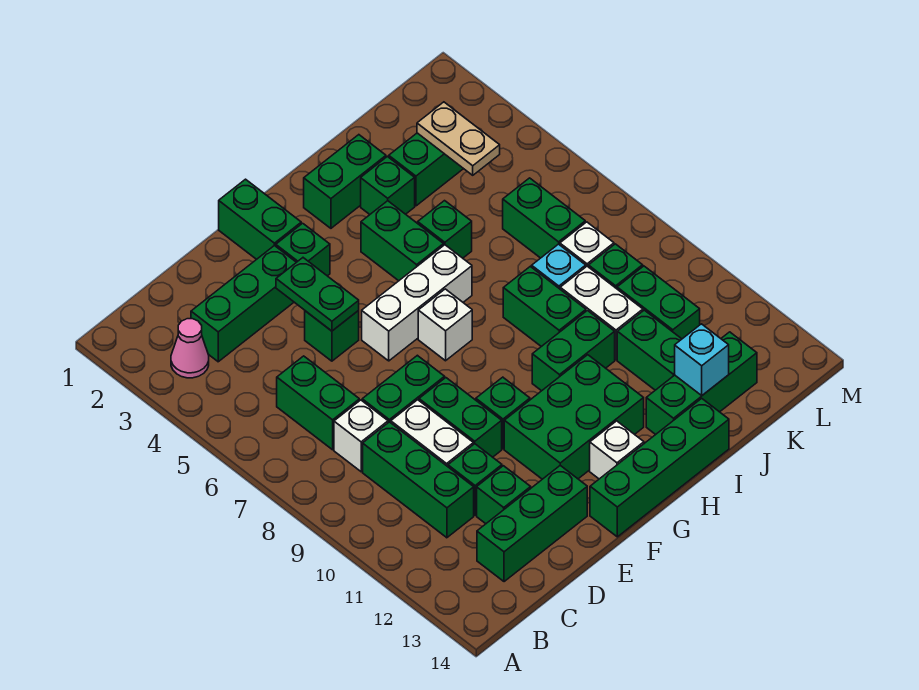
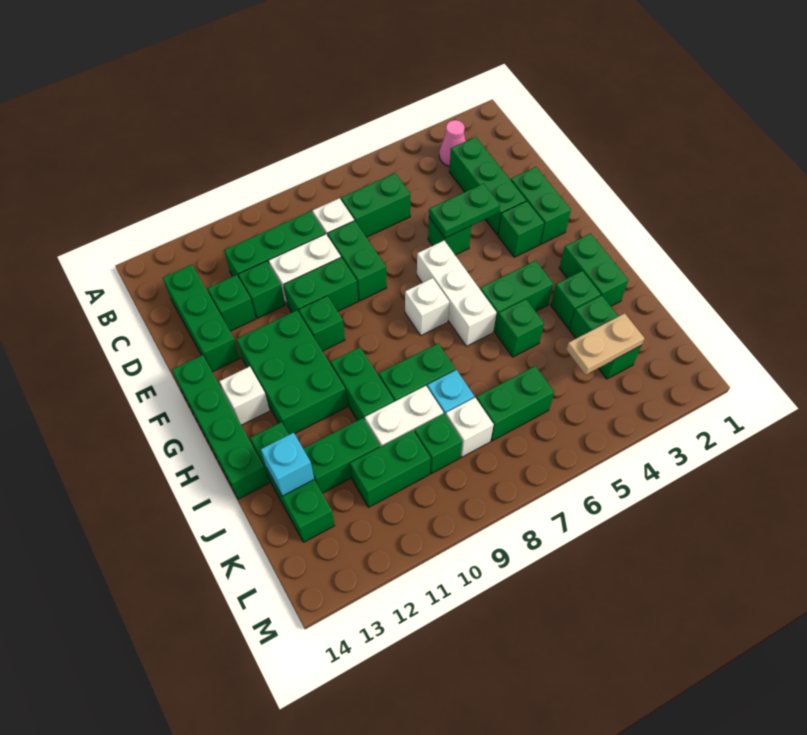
green brick F1:F2 level 1 -> green brick E2:F2 level 1

